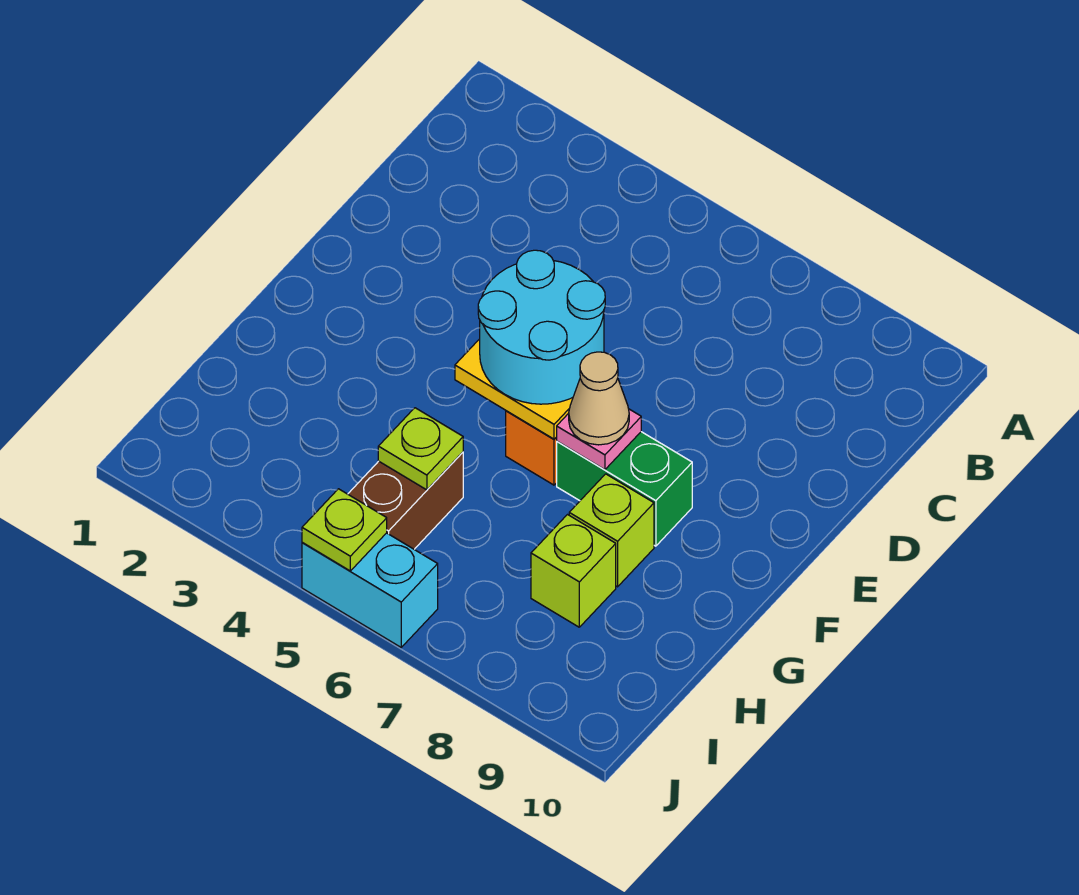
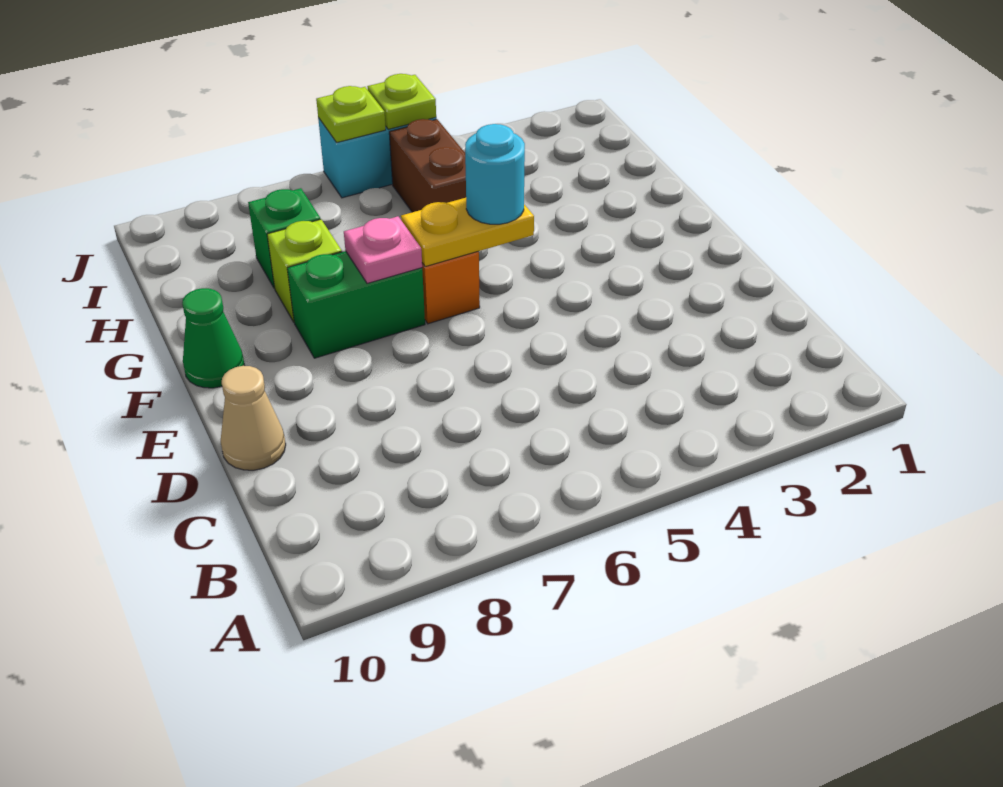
cyan round brick E5:F6 level 3 -> cyan round brick F5 level 3
tan cone F7 level 3 -> tan cone D10 level 1
none -> green cone F10 level 1
lime plate H5 level 2 -> lime plate J6 level 2
lime brick H8 level 1 -> green brick H8 level 1

